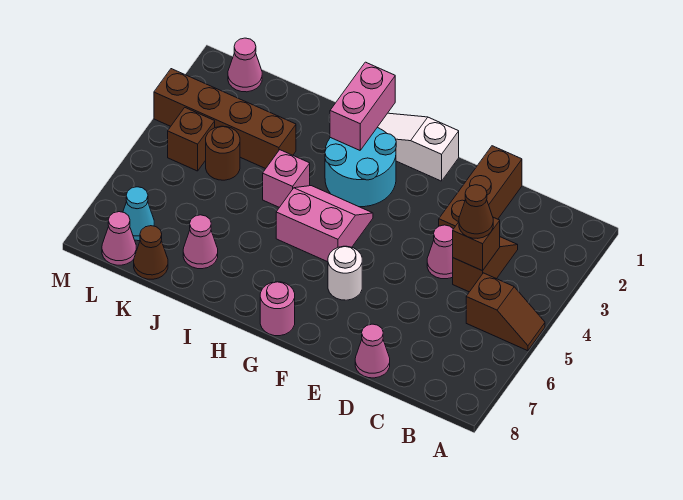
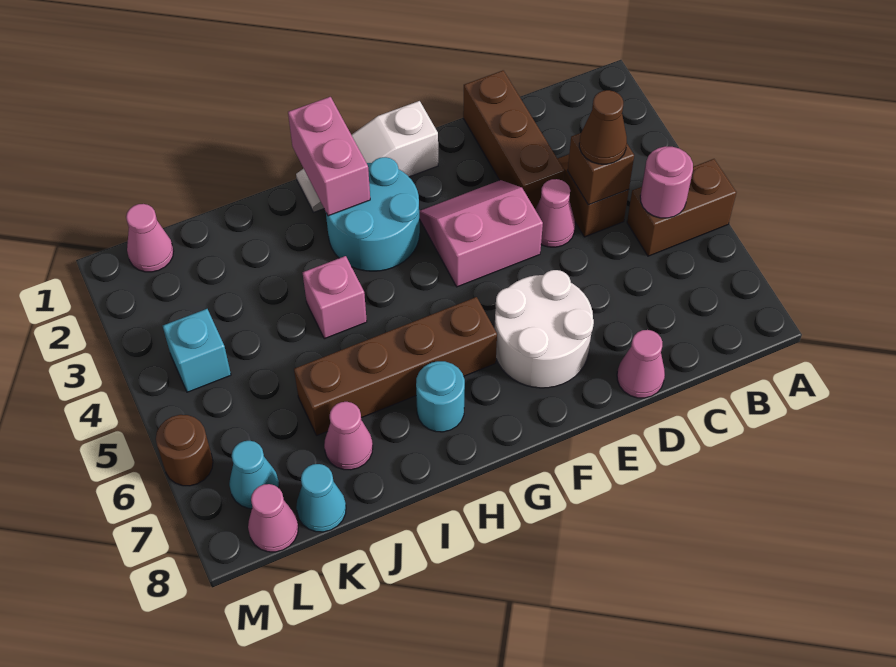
brown slope A5:B5 level 1 top B -> brown brick A5:B5 level 1
white round brick F6 level 1 -> white round brick E6:F7 level 1
pink slope G4:H5 level 1 top 5 -> pink slope E3:F4 level 1 top 4
pink round brick G8 level 1 -> pink round brick B5 level 2
none -> cyan round brick H7 level 1
brown brick J3:M3 level 1 -> brown brick G6:J6 level 1
brown round brick K4 level 1 -> brown round brick M6 level 1
brown cone K8 level 1 -> cyan cone K8 level 1
brown brick L4 level 1 -> cyan brick L4 level 1

